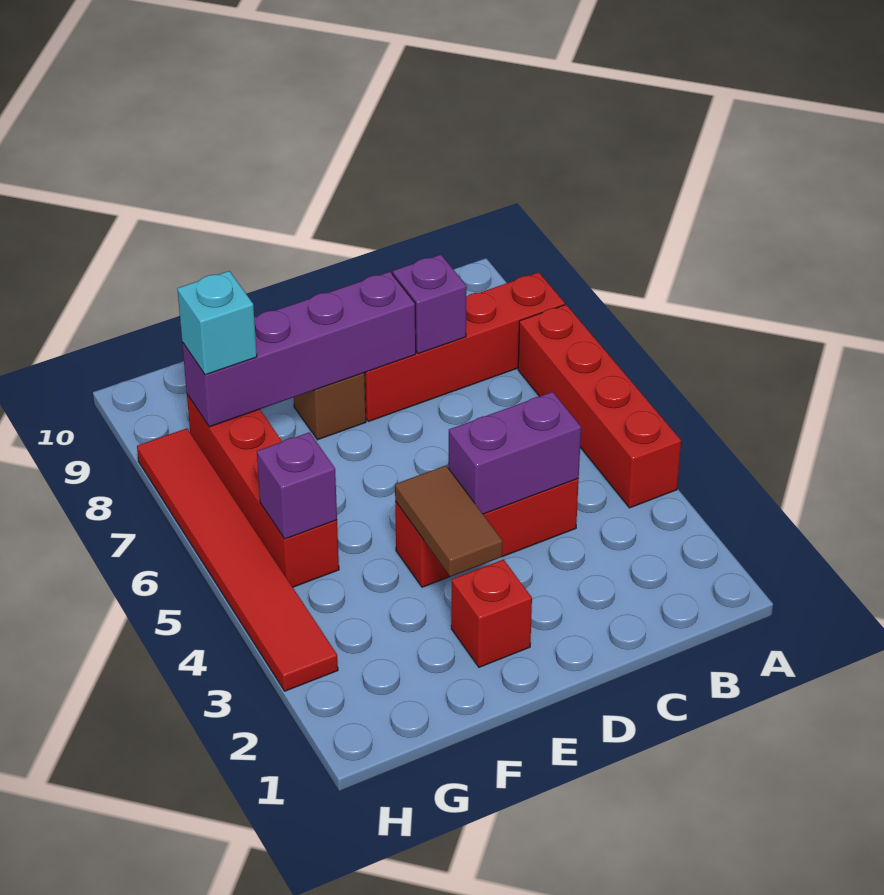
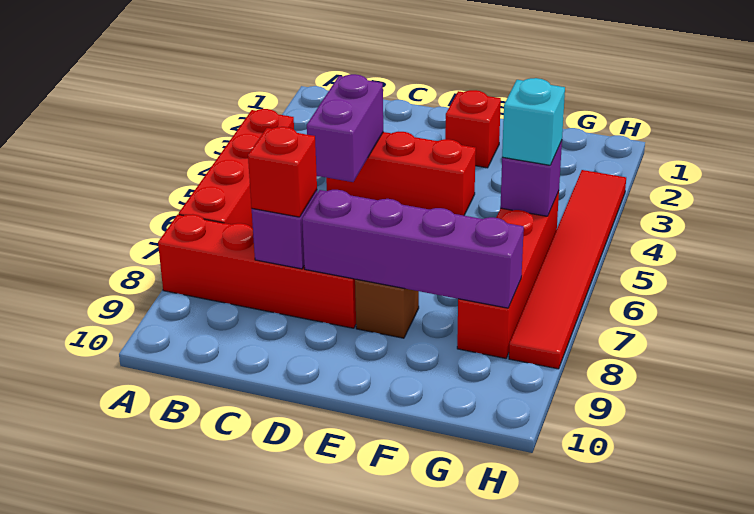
purple brick C4:D4 level 2 -> purple brick C4:C5 level 2
none -> red brick C8 level 3
brown tile E3:E4 level 2 -> none
cyan brick G8 level 3 -> cyan brick G5 level 3

